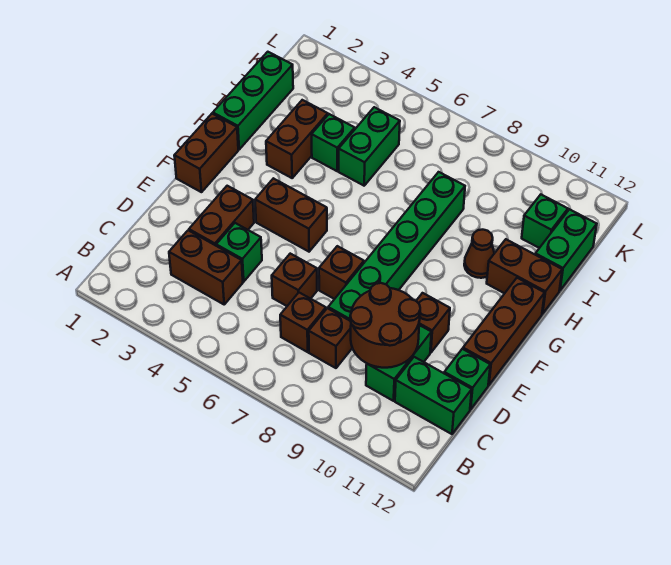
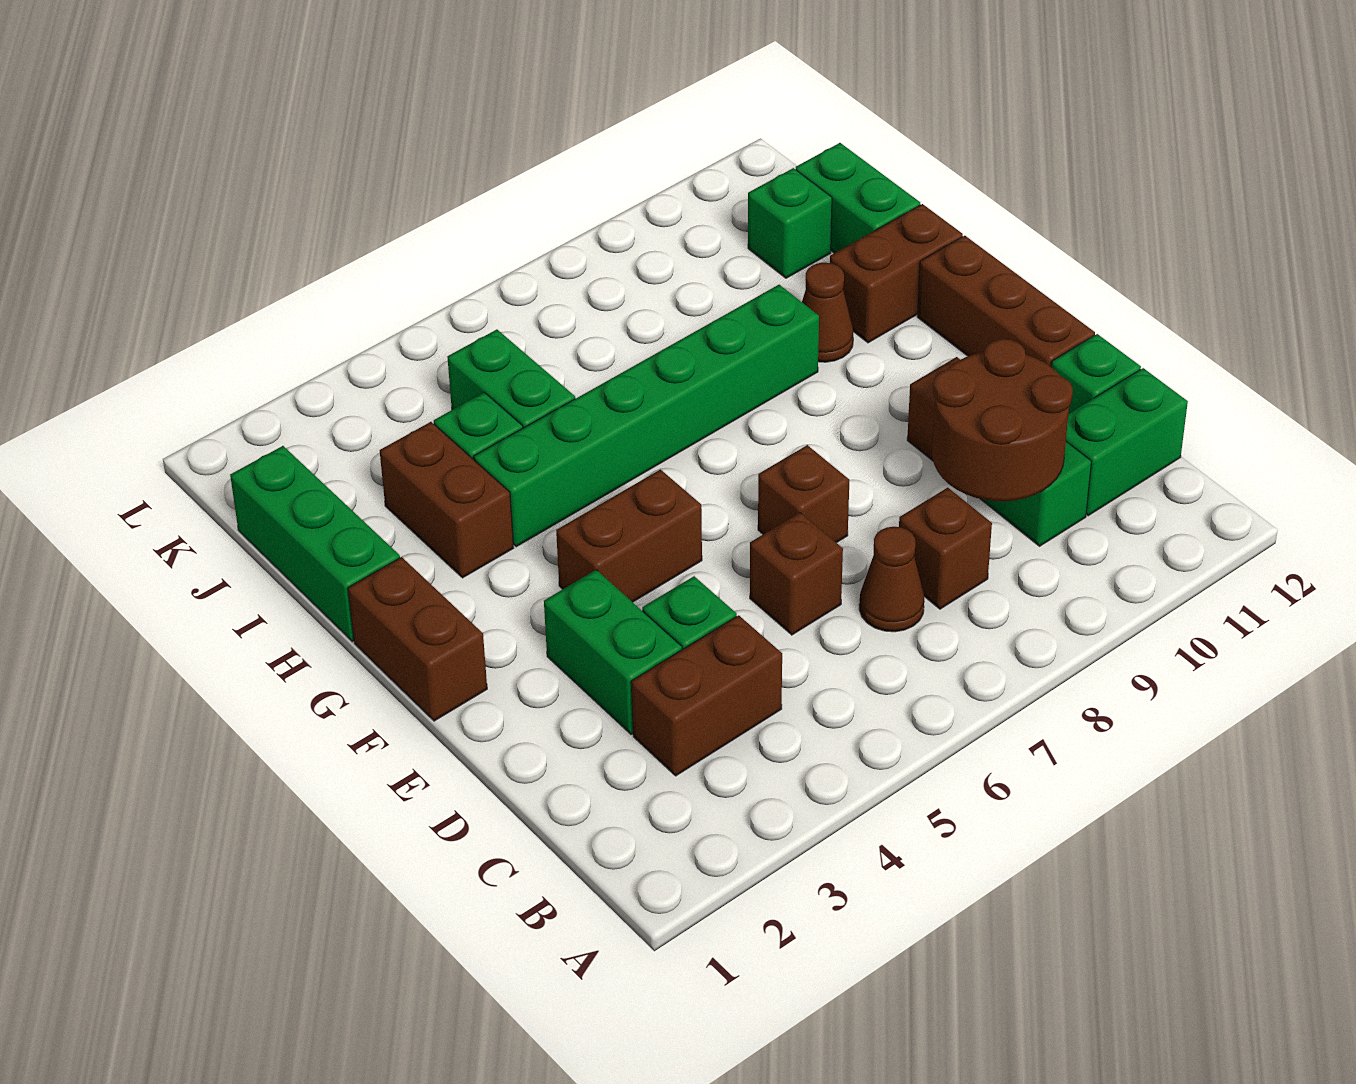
brown brick C7 level 1 -> brown cone C7 level 1
brown brick D3:E3 level 1 -> green brick D3:E3 level 1
green brick D8:I8 level 1 -> green brick H4:H9 level 1

